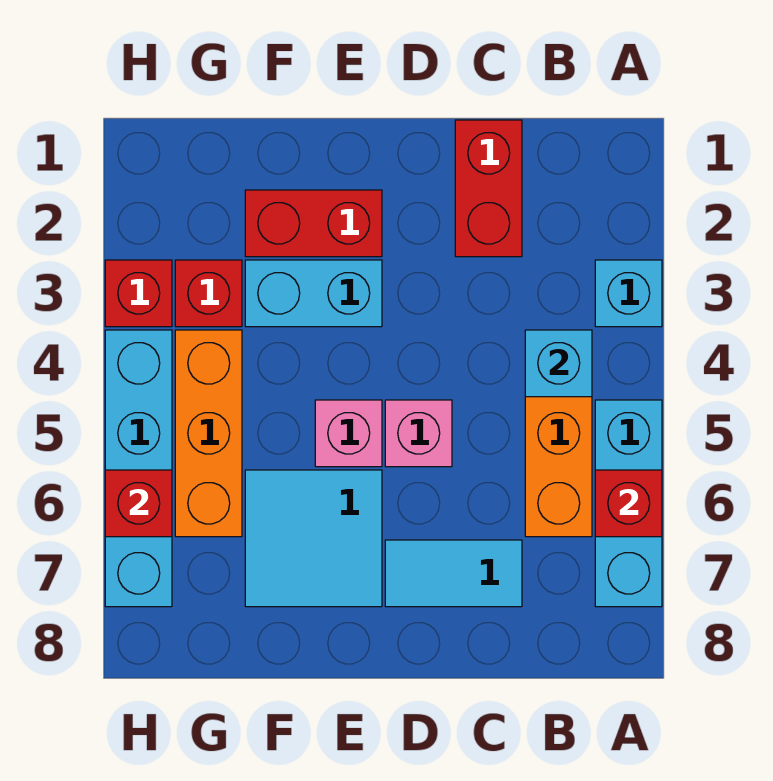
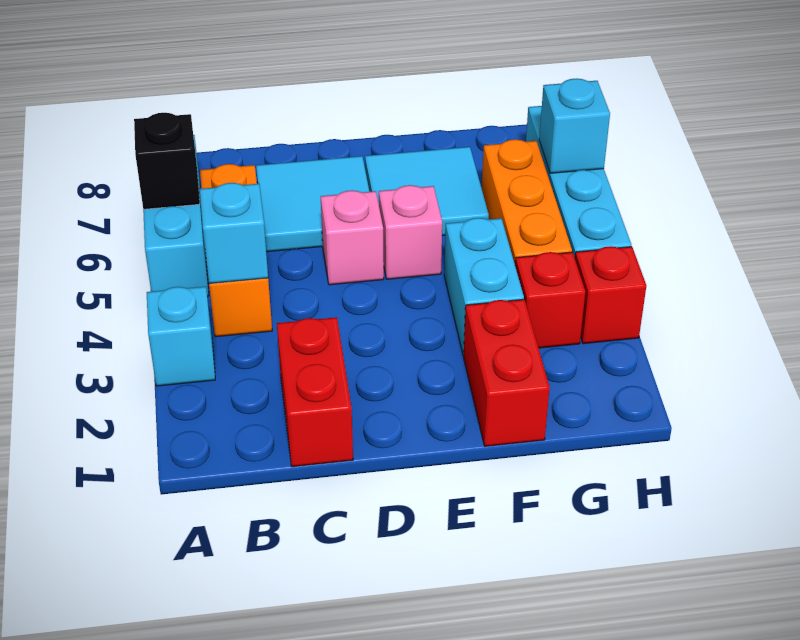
red brick A6 level 2 -> black brick A6 level 2
cyan tile C7:D7 level 1 -> cyan tile C6:D7 level 1
red brick E2:F2 level 1 -> red brick F1:F2 level 1
cyan brick E3:F3 level 1 -> cyan brick F3:F4 level 1
red brick H6 level 2 -> cyan brick H6 level 2

